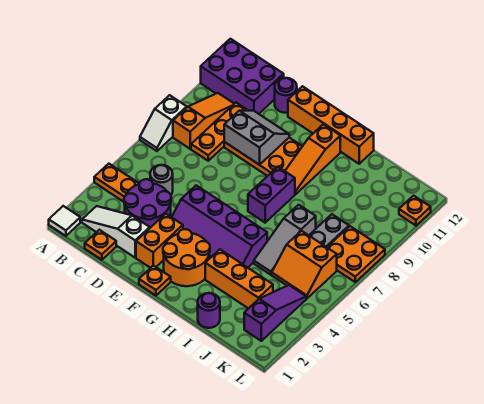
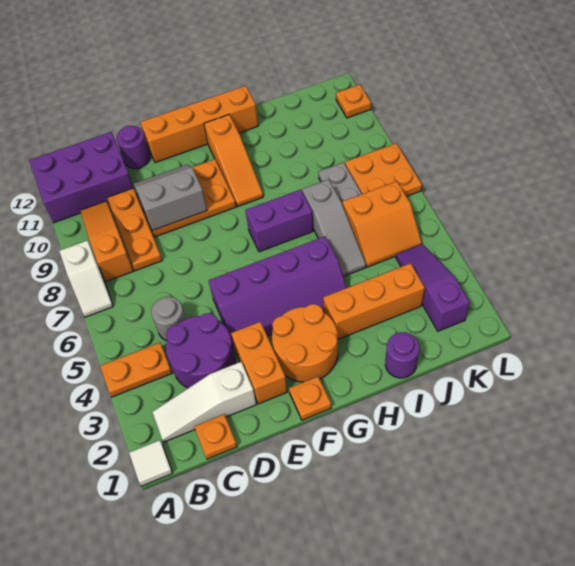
purple brick G7:G8 level 1 -> purple brick G7:H7 level 1

